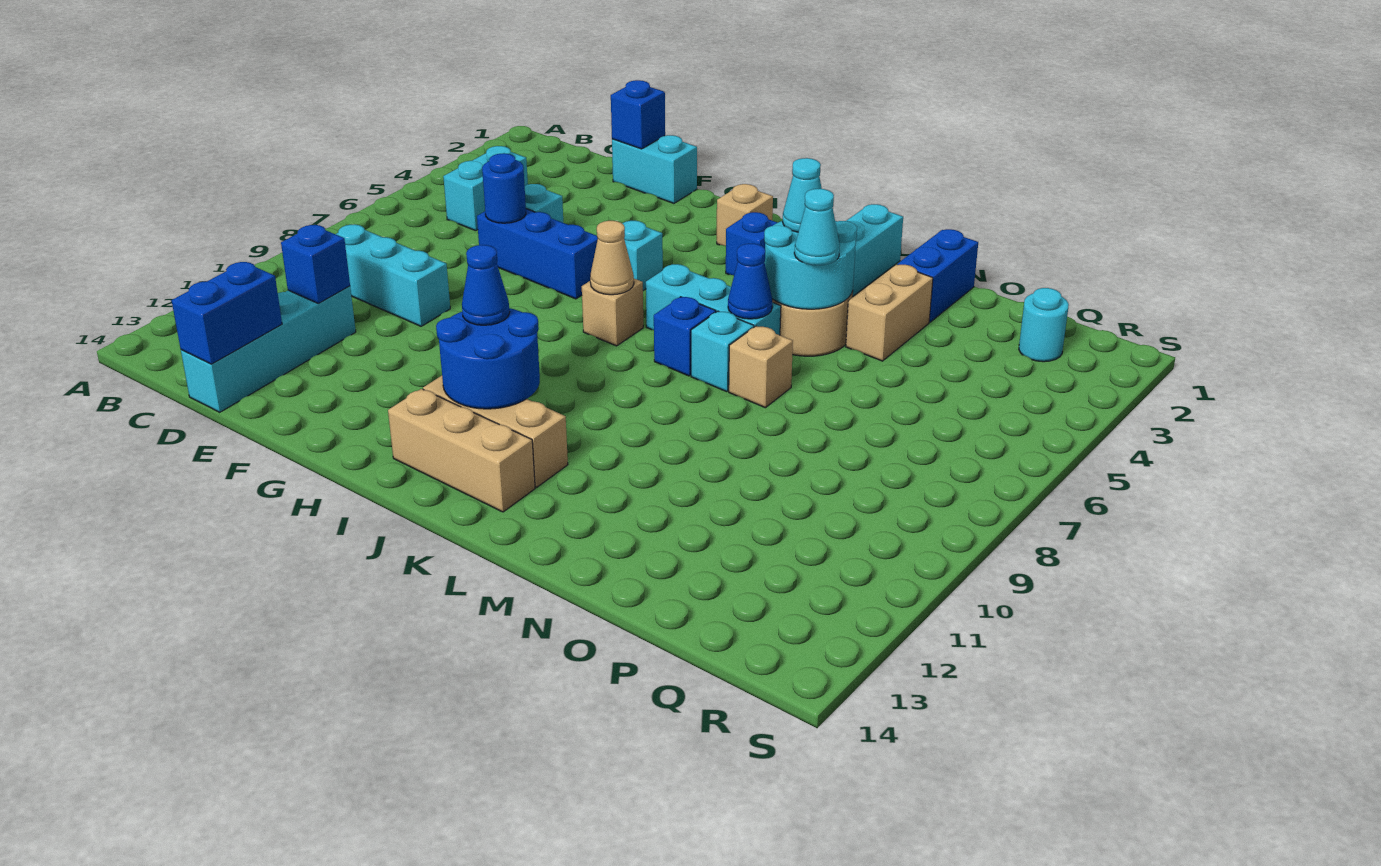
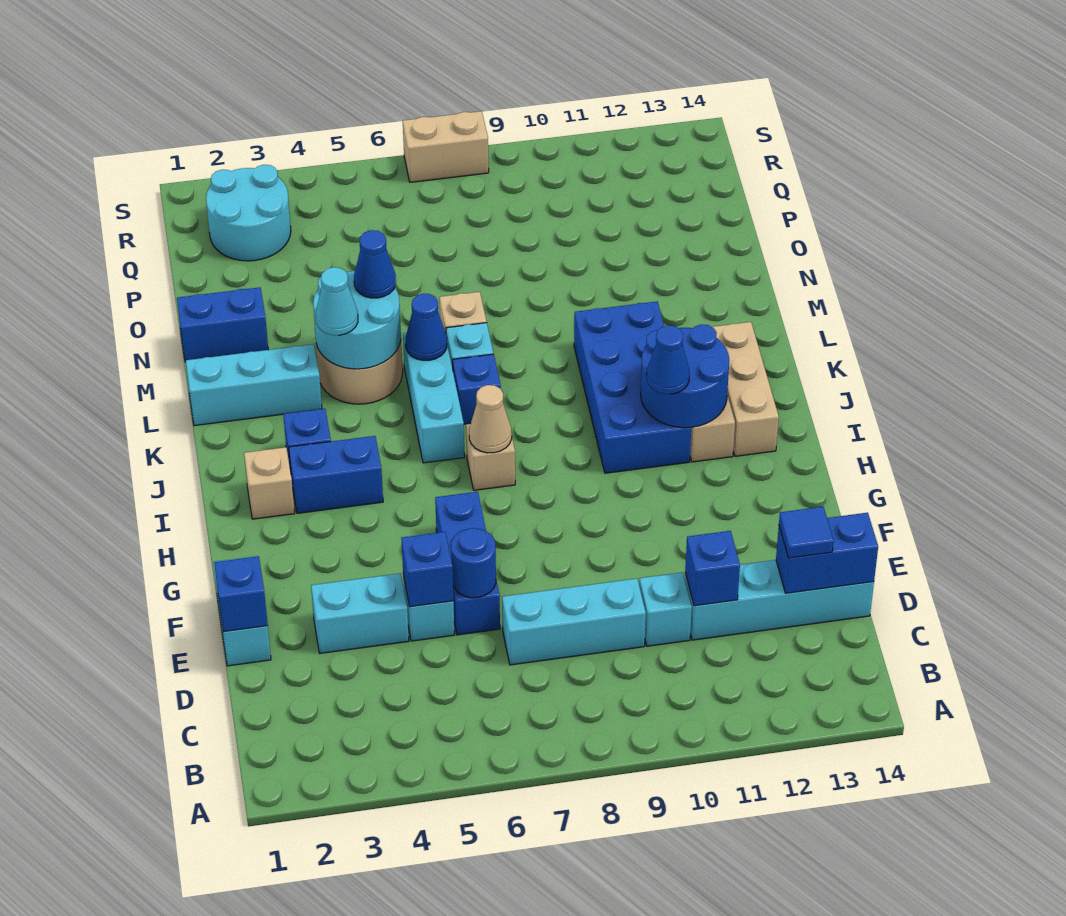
cyan brick C4:C5 level 1 -> cyan brick E3:E4 level 1
cyan brick C9:E9 level 1 -> cyan brick D7:D9 level 1
none -> blue tile D13 level 3
none -> blue brick E5 level 2
cyan brick H5 level 1 -> cyan brick D10 level 1
none -> blue brick I3:I4 level 1
none -> blue brick I10:L11 level 1
cyan cone M5 level 3 -> blue cone M5 level 3
tan brick N3:N4 level 1 -> tan brick S7:S8 level 1
cyan round brick Q2 level 1 -> cyan round brick Q2:R3 level 1

